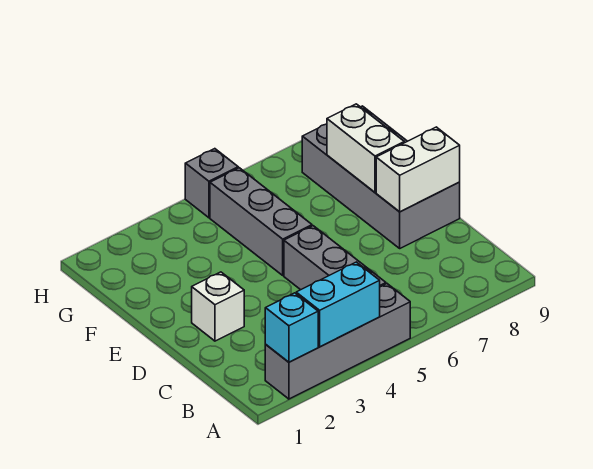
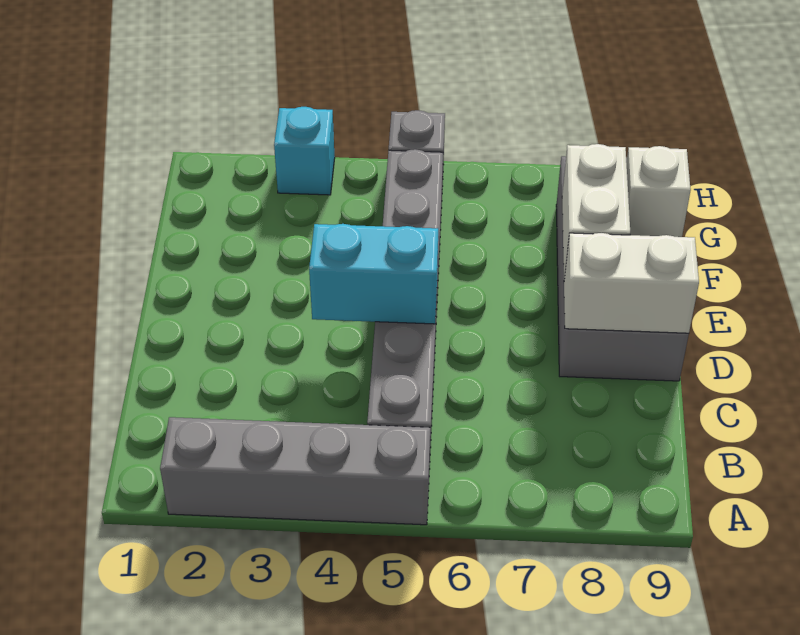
cyan brick A2 level 2 -> cyan brick H3 level 1
cyan brick A3:A4 level 2 -> cyan brick D4:D5 level 2
white brick D2 level 1 -> white brick F9 level 2

